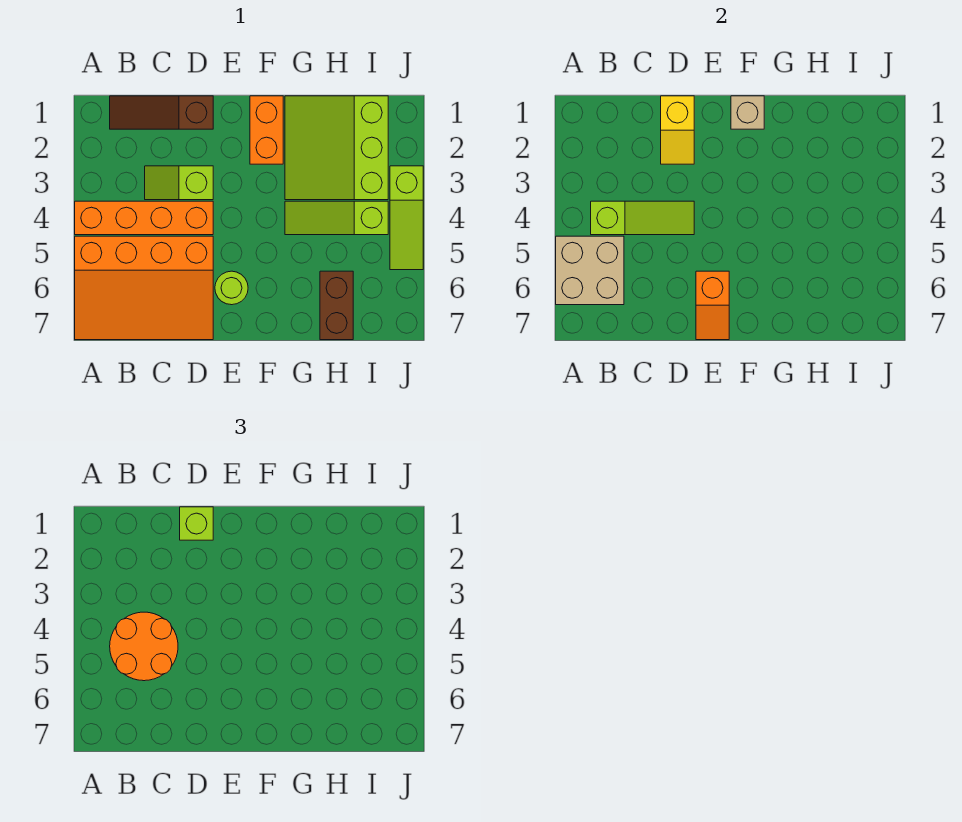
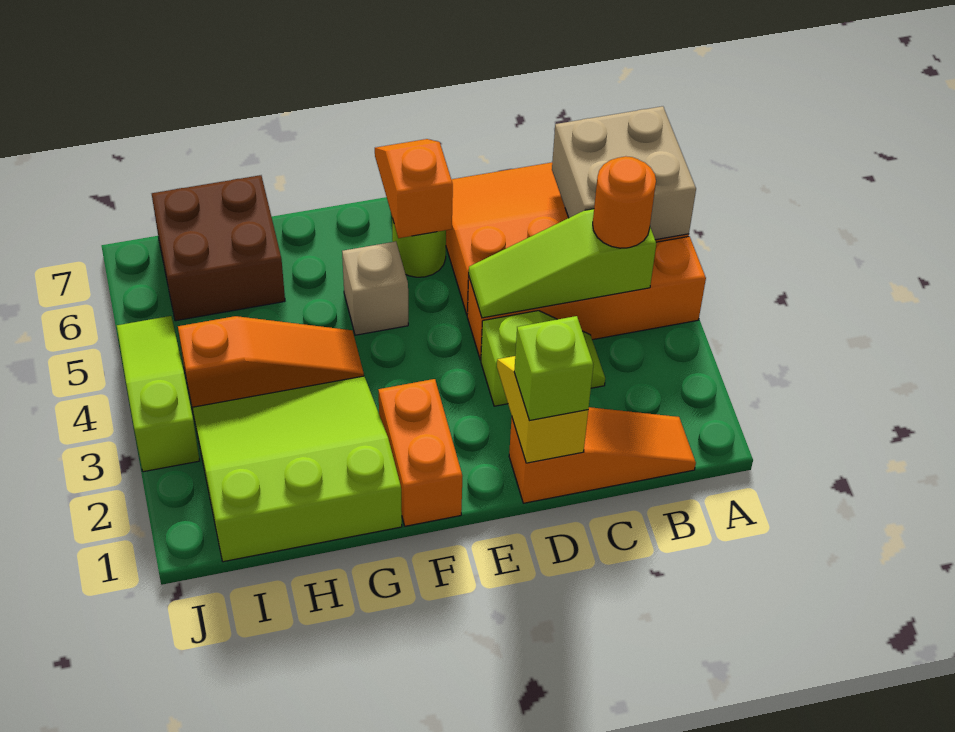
brown slope B1:D1 level 1 top D -> orange slope B1:D1 level 1 top D
orange round brick B4:C5 level 3 -> orange round brick B4 level 3
tan brick F1 level 2 -> tan brick F5 level 1
lime slope G1:I3 level 1 top I -> lime slope G1:I3 level 1 top 1
lime slope G4:I4 level 1 top I -> orange slope G4:I4 level 1 top I
brown brick H6:H7 level 1 -> brown brick H6:I7 level 1

